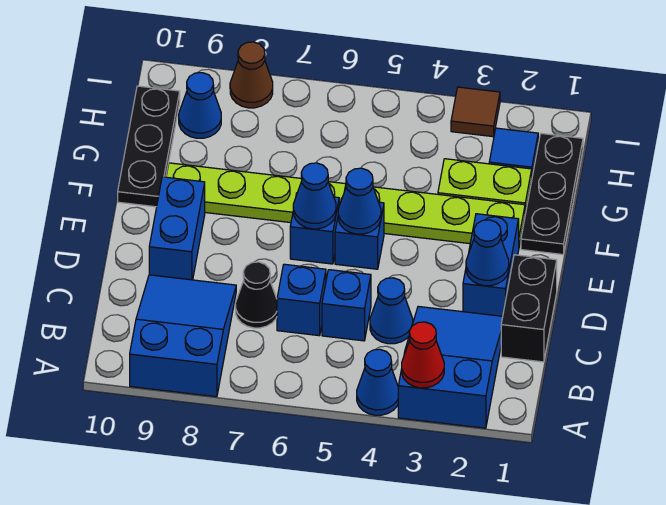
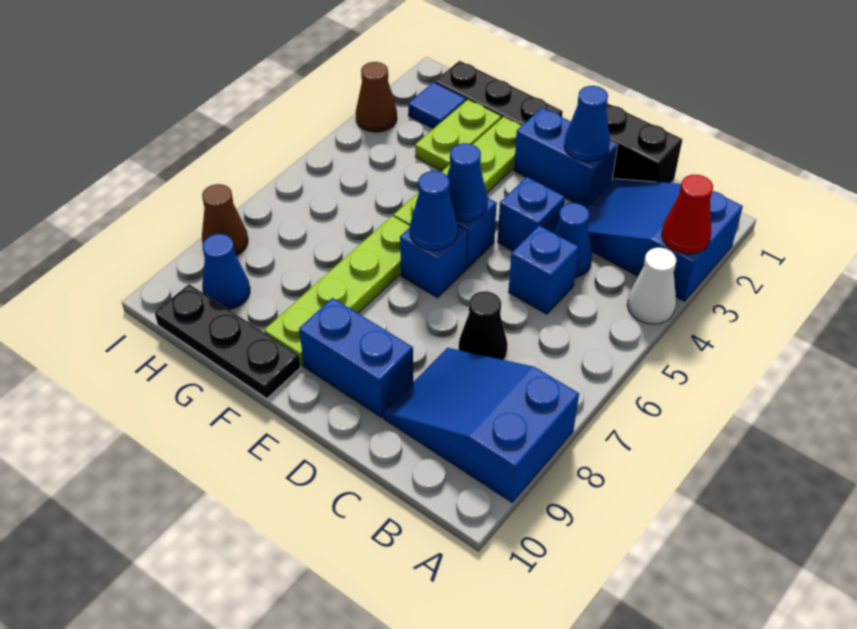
blue cone A4 level 1 -> white cone A4 level 1
blue brick C6 level 1 -> blue brick D4 level 1
brown tile I3 level 1 -> brown cone I3 level 1

